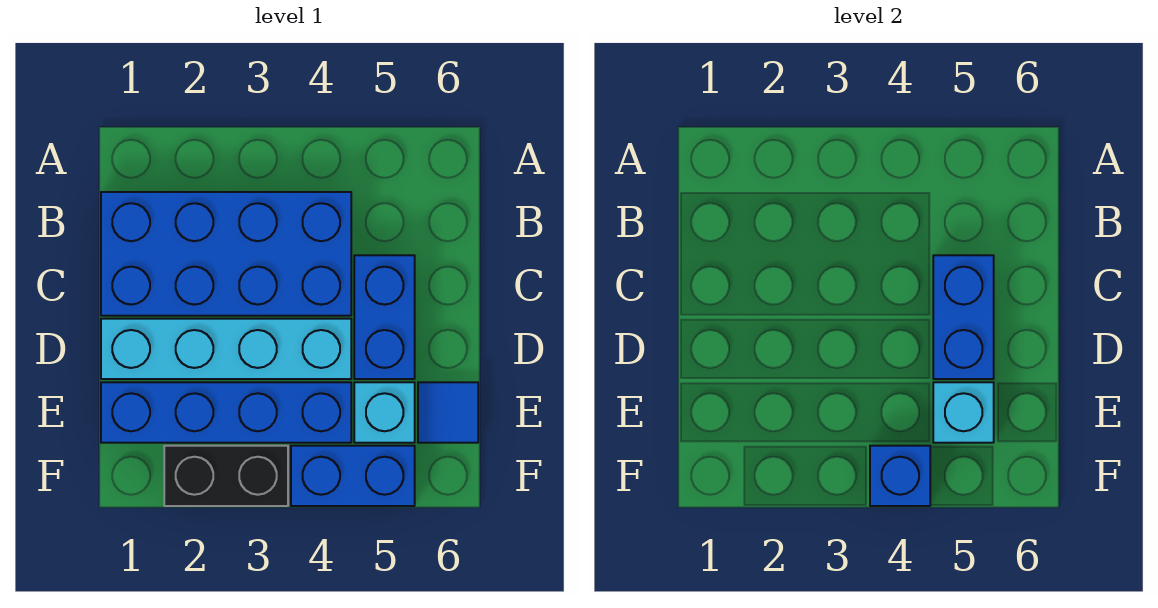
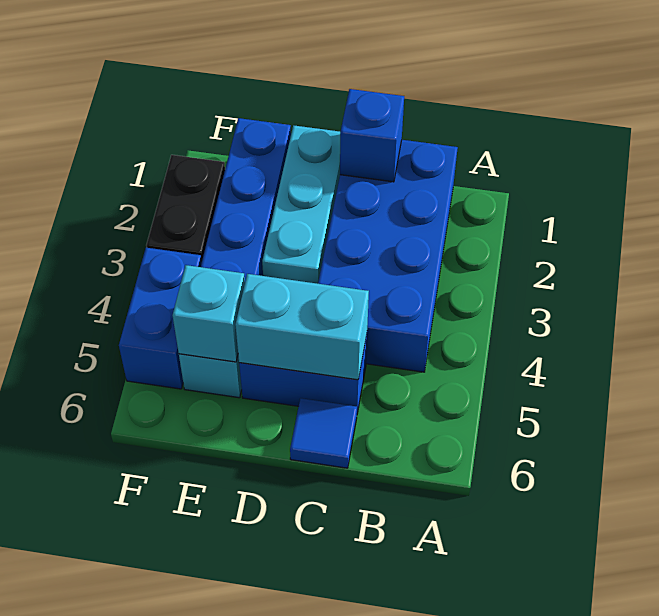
blue brick C5:D5 level 2 -> cyan brick C5:D5 level 2
cyan brick D1:D4 level 1 -> cyan brick D1:D3 level 1
blue tile E6 level 1 -> blue tile C6 level 1
blue brick F4 level 2 -> blue brick C1 level 2

